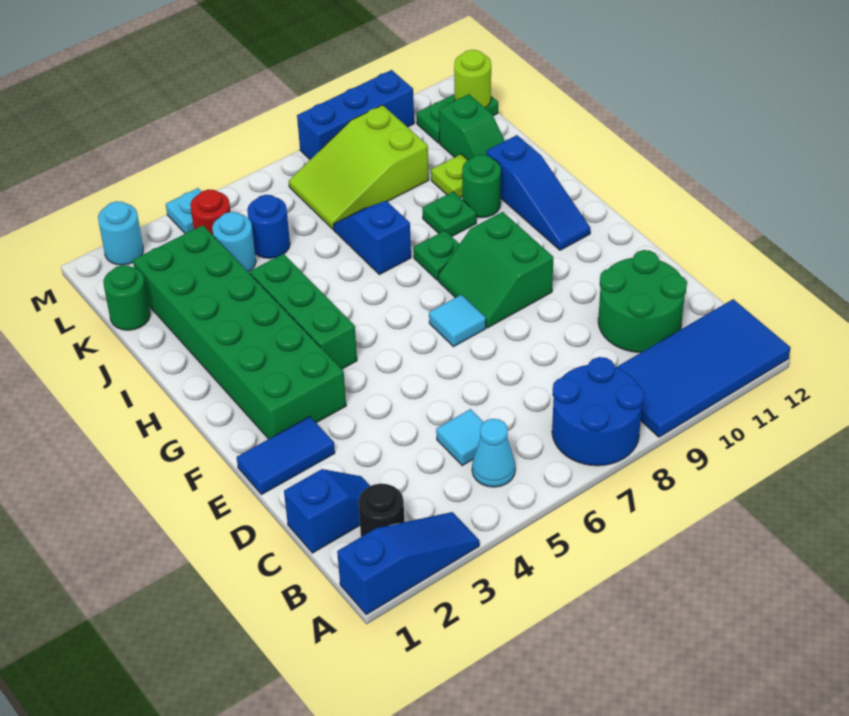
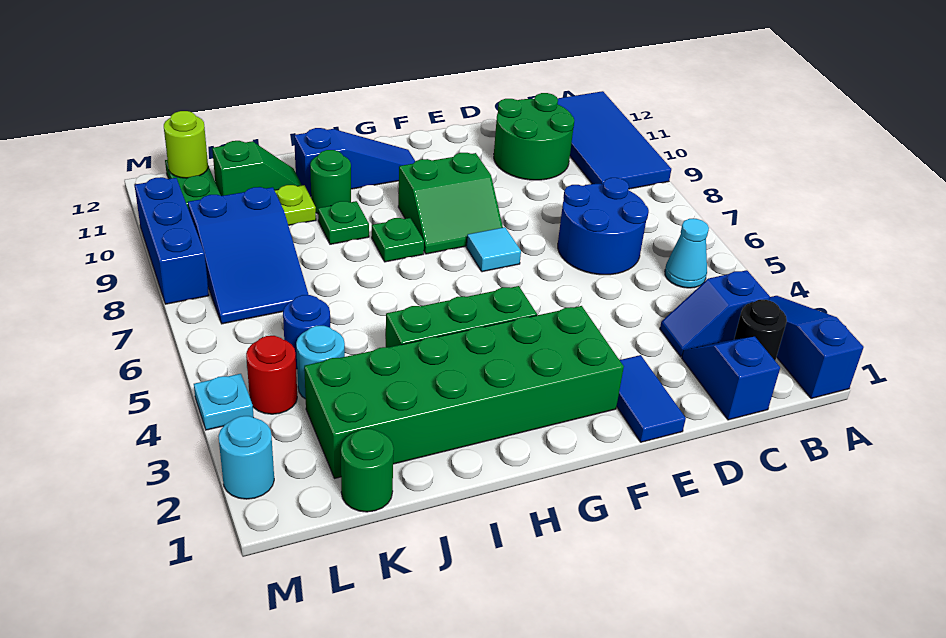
blue round brick A7:B8 level 1 -> blue round brick C6:D7 level 1
cyan tile C5 level 1 -> none
blue slope I7:J7 level 1 top I -> blue slope B3:C3 level 1 top B
lime slope K7:L9 level 1 top 9 -> blue slope K7:L9 level 1 top 9

